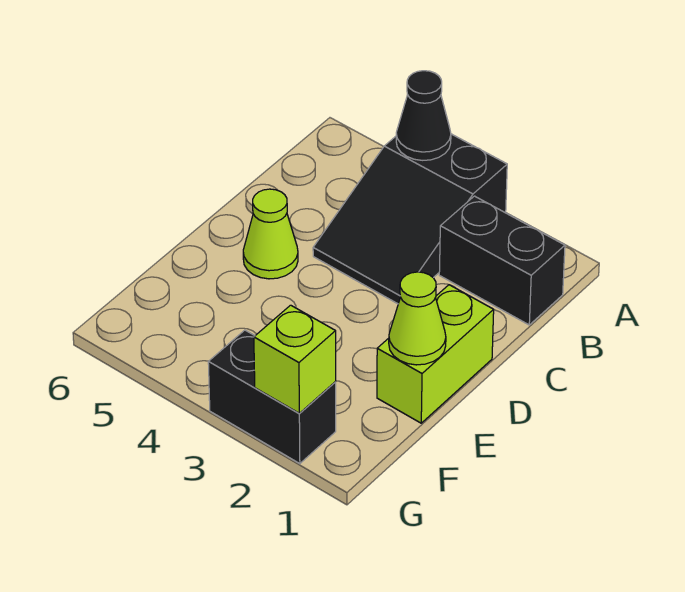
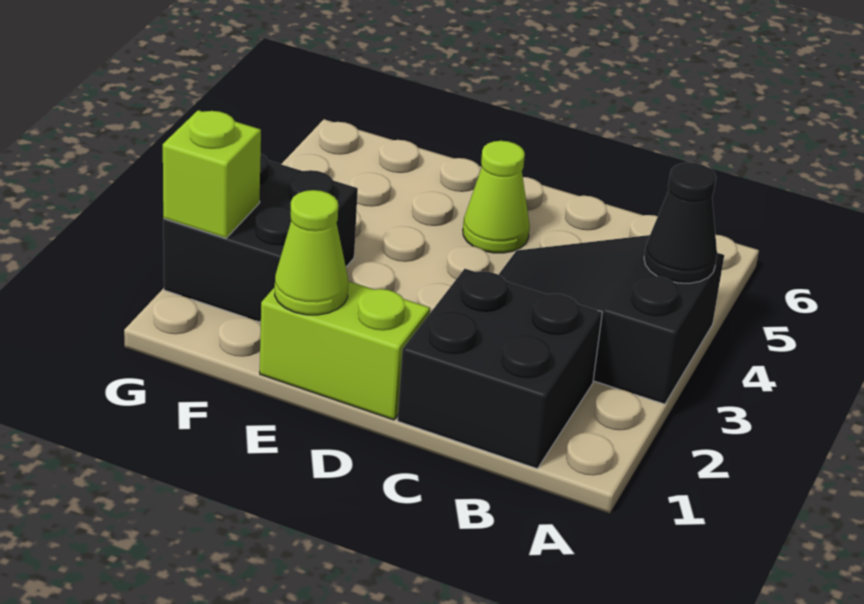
black brick B1:B2 level 1 -> black brick B1:C2 level 1
black brick G2:G3 level 1 -> black brick F2:G3 level 1

